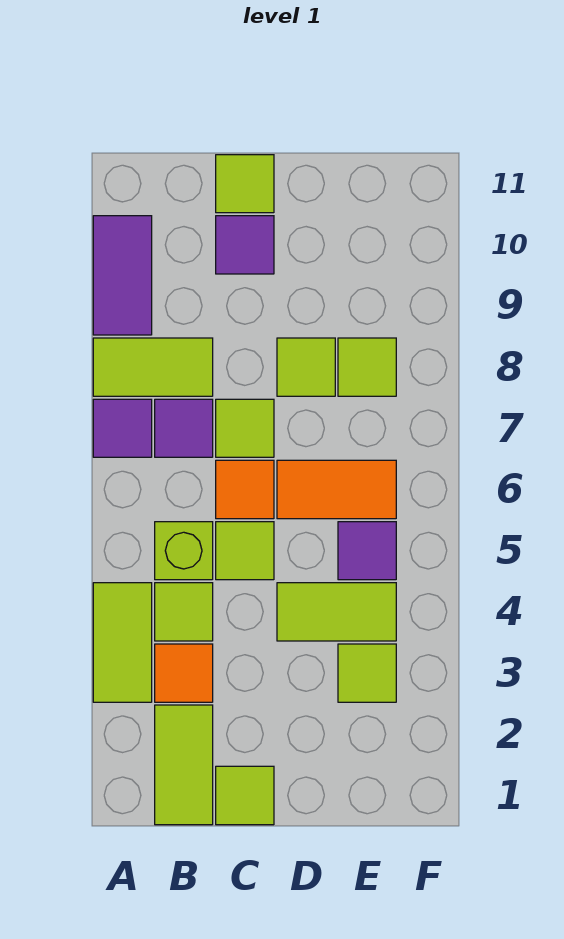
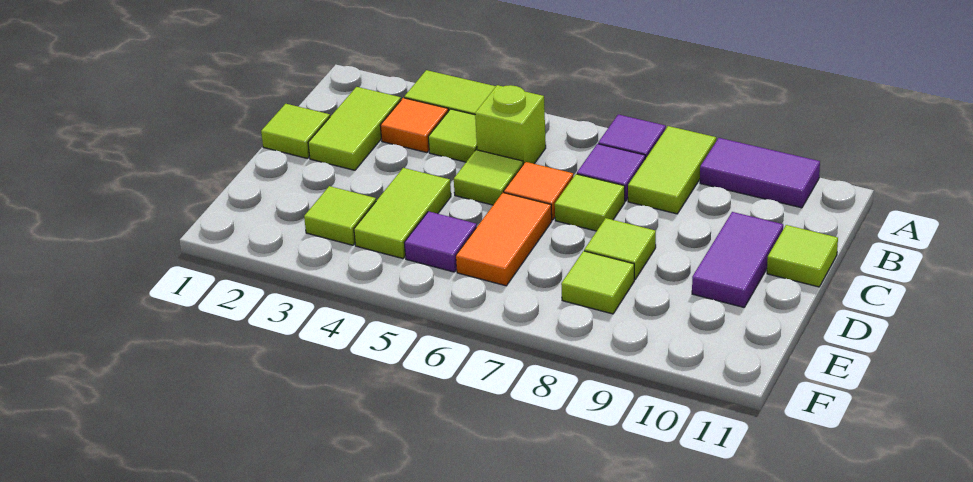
lime tile B1:B2 level 1 -> lime tile B2:C2 level 1
purple tile C10 level 1 -> purple tile C10:D10 level 1

